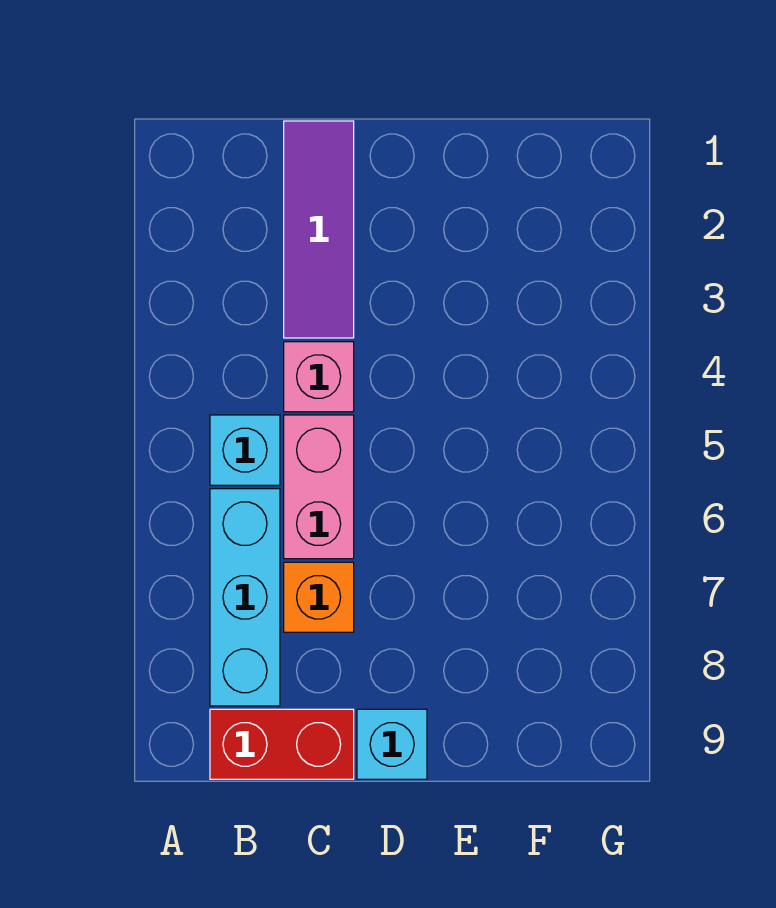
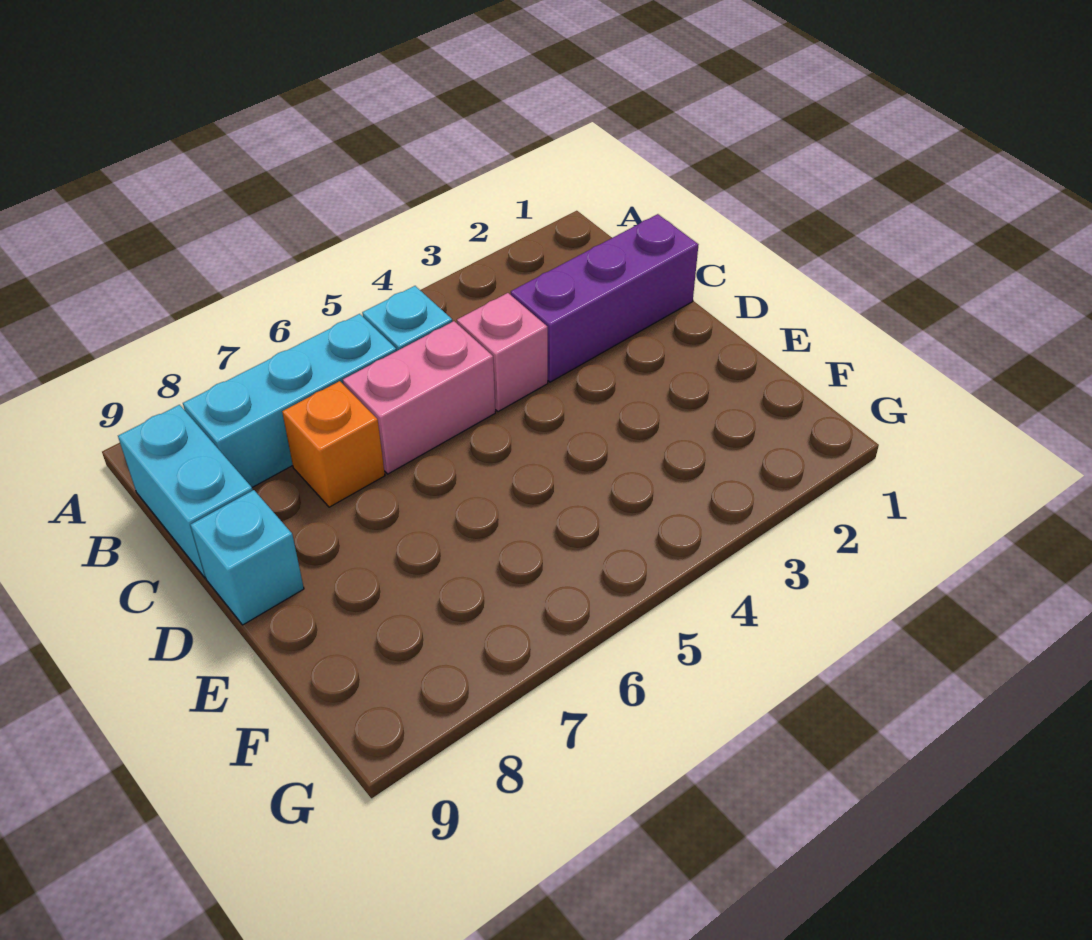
red brick B9:C9 level 1 -> cyan brick B9:C9 level 1
purple tile C1:C3 level 1 -> purple brick C1:C3 level 1

